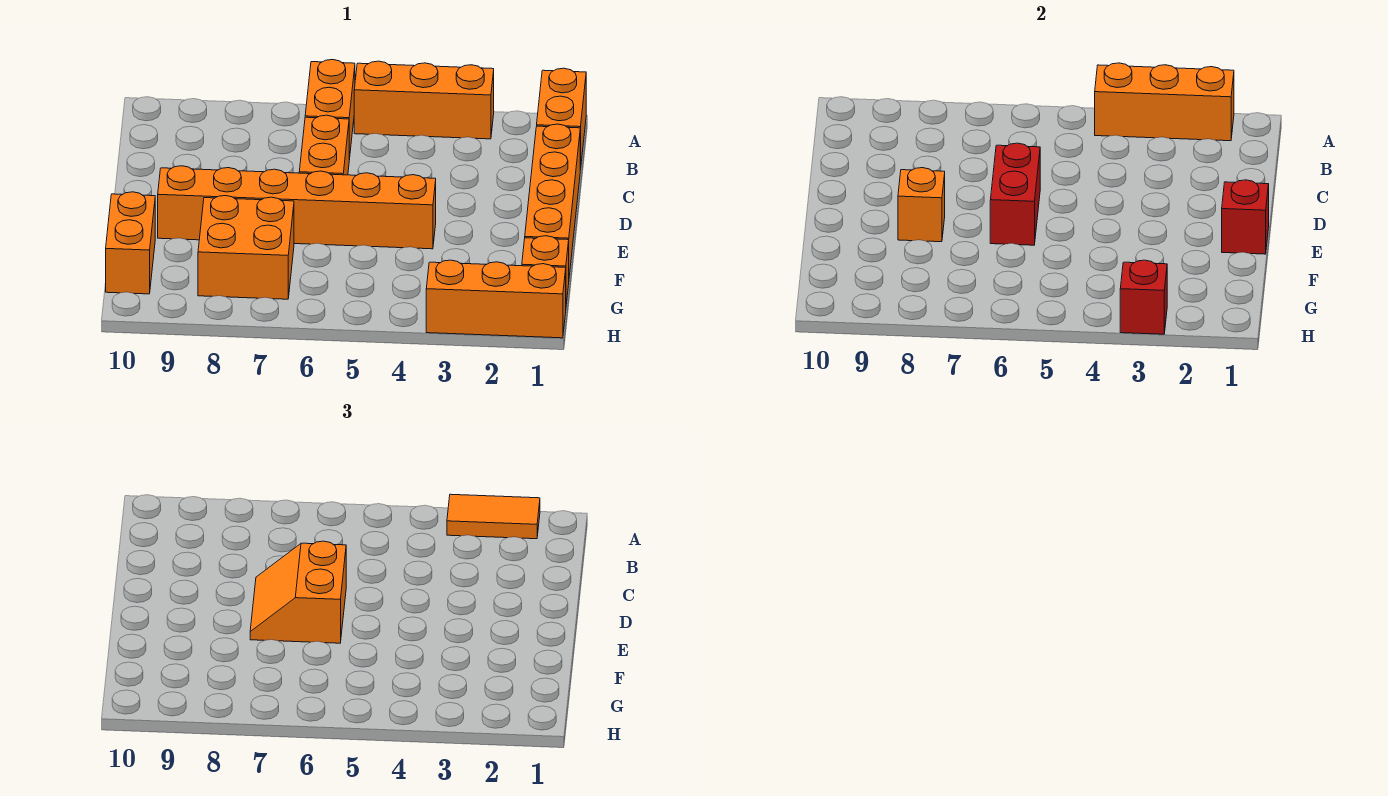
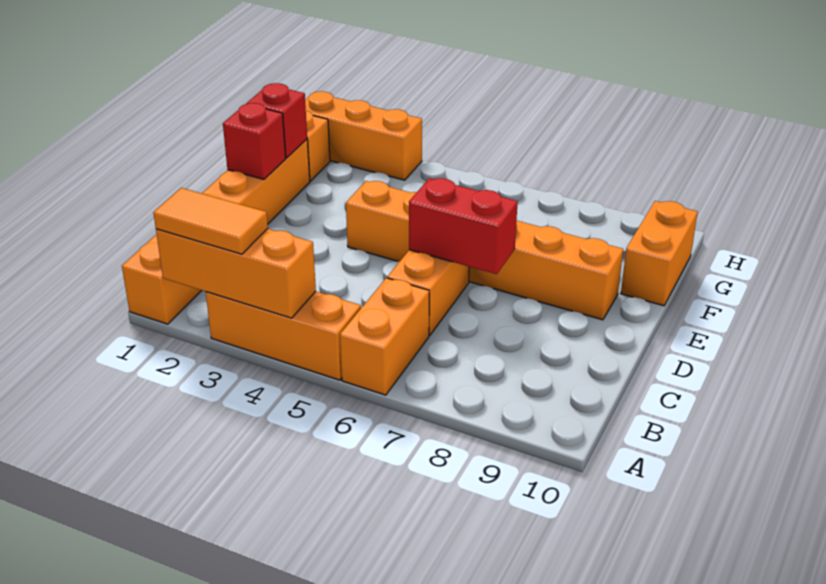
red brick D6:E6 level 2 -> red brick D6:D7 level 2
orange slope D6:E7 level 3 top 6 -> none
orange brick E8 level 2 -> none
orange brick F7:G8 level 1 -> none
red brick H3 level 2 -> red brick F1 level 2

